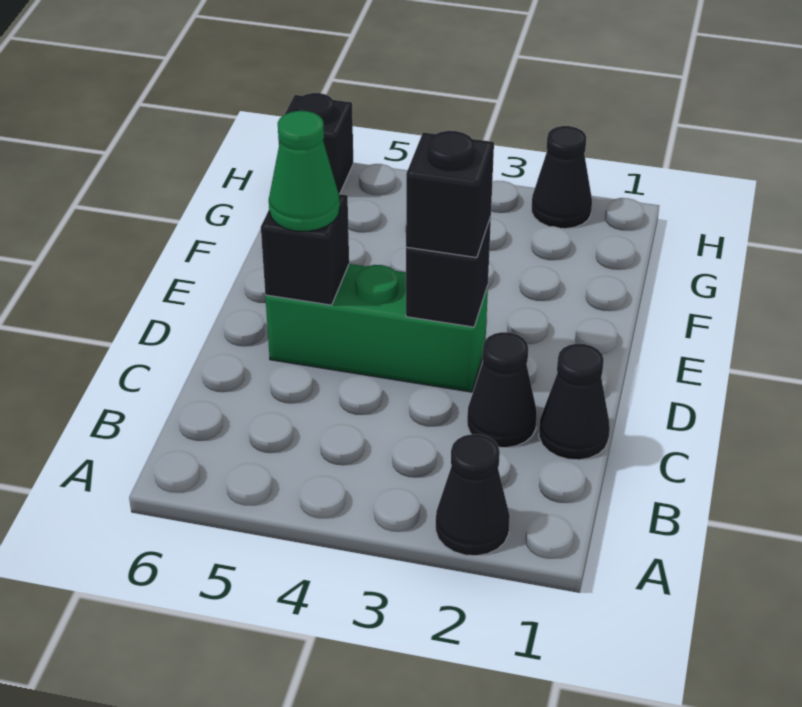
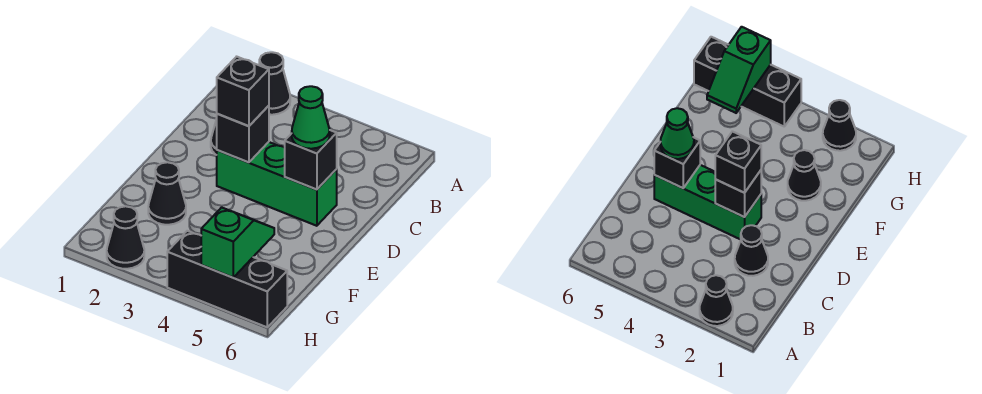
black cone C1 level 1 -> black cone F2 level 1
none -> green slope G5:H5 level 2 top H
black brick H6 level 1 -> black brick H4:H6 level 1

